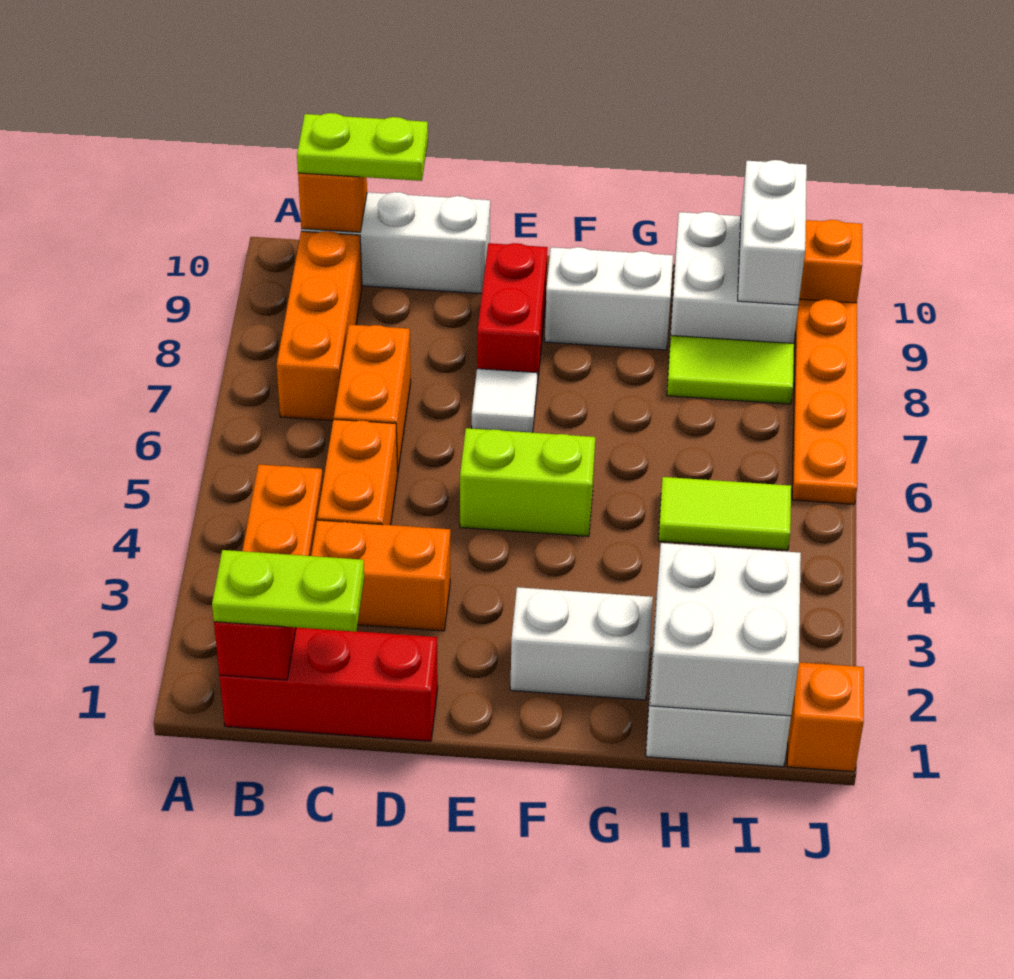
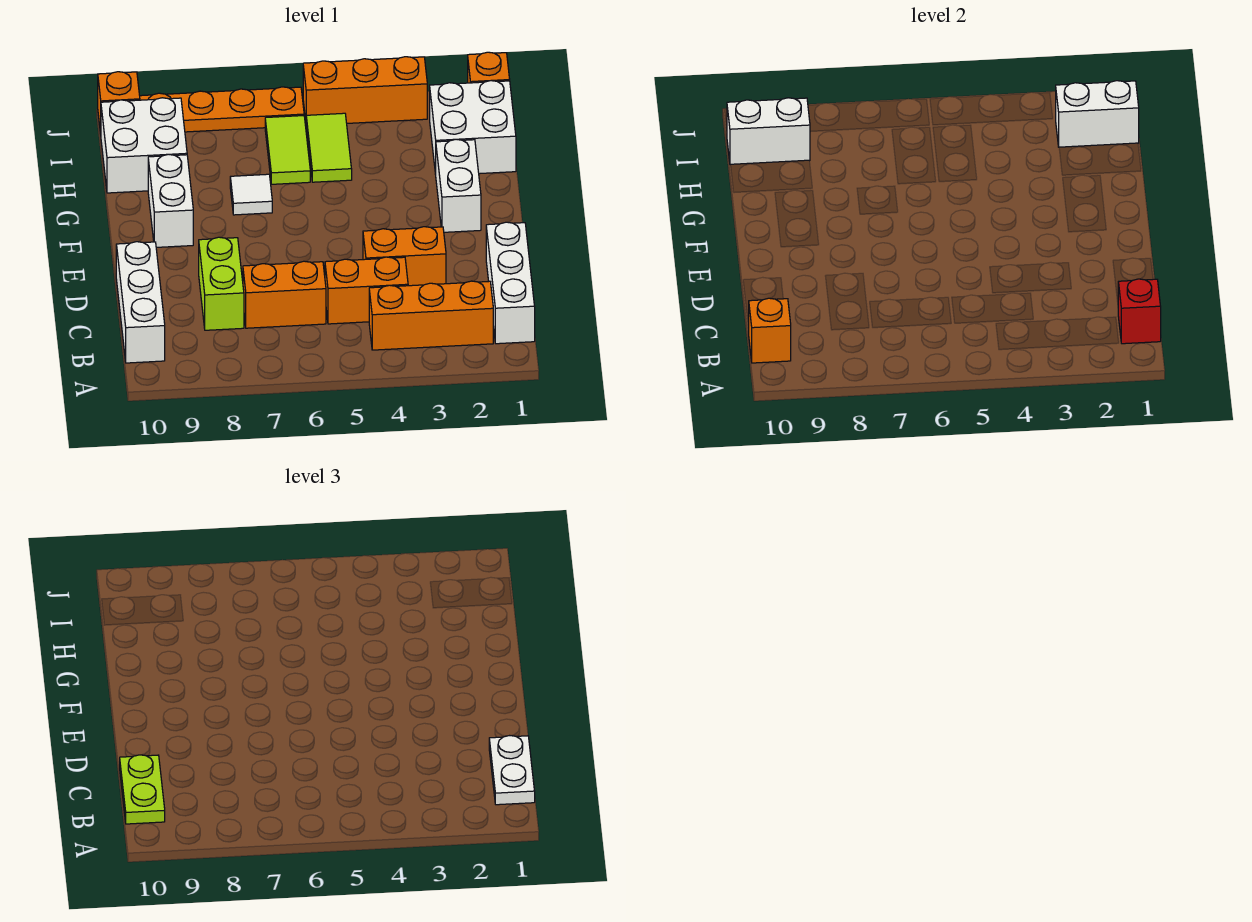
red brick B1:D1 level 1 -> white brick B1:D1 level 1
lime plate B1:C1 level 3 -> white plate B1:C1 level 3
orange brick B7:B9 level 1 -> orange brick J3:J5 level 1
orange brick C3:D3 level 1 -> orange brick D3:D4 level 1
lime brick E5:F5 level 1 -> lime brick C8:D8 level 1
white tile E7 level 1 -> white tile G7 level 1
red brick E8:E9 level 1 -> none
white brick H1:I2 level 2 -> white brick I1:I2 level 2
lime tile H8:I8 level 1 -> lime tile H6:I6 level 1

